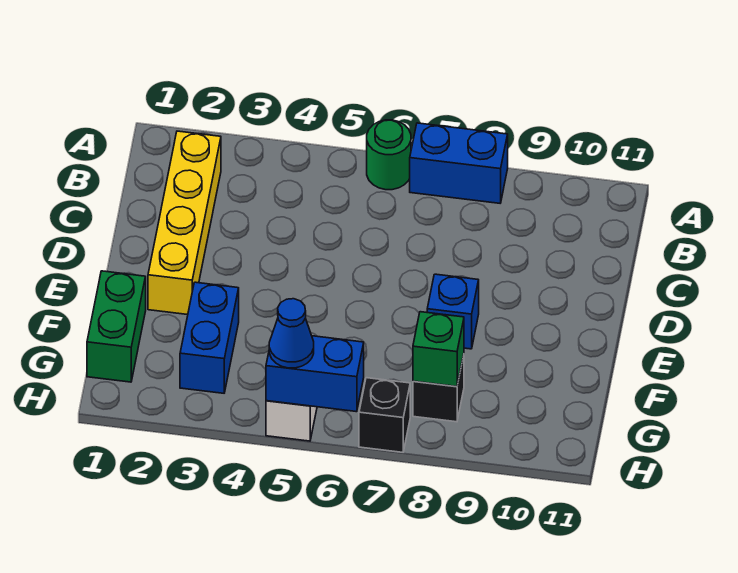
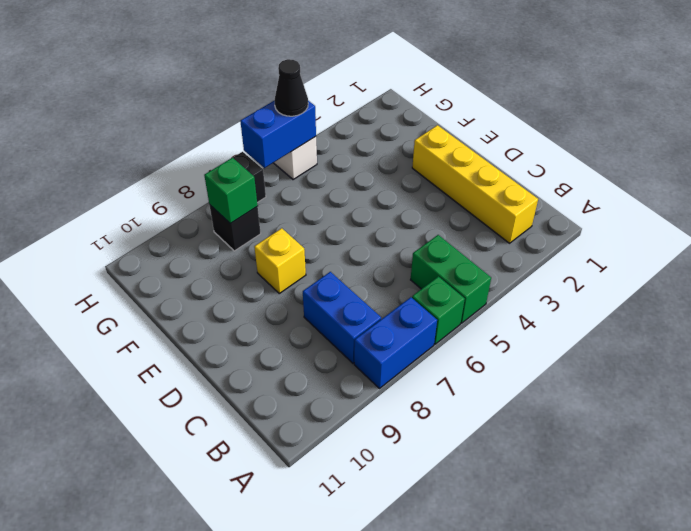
green round brick A6 level 1 -> green brick A6 level 1
blue brick E8 level 1 -> yellow brick E8 level 1
green brick F1:G1 level 1 -> green brick A5:B5 level 1
blue brick F3:G3 level 1 -> blue brick B8:C8 level 1
blue cone H5 level 3 -> black cone H5 level 3

